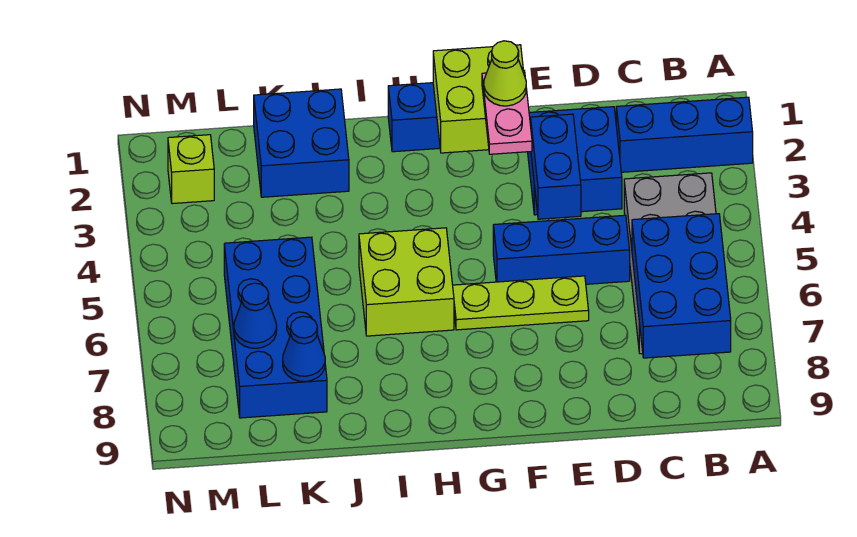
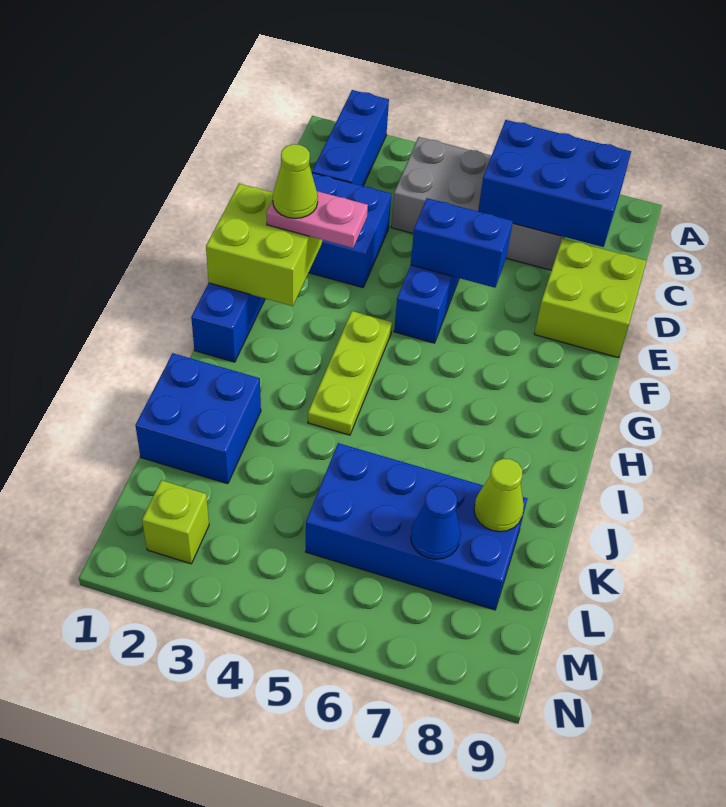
blue brick E3:E4 level 2 -> blue brick E5:E6 level 2
lime plate E6:G6 level 1 -> lime plate G4:I4 level 1
lime brick H5:I6 level 1 -> lime brick D8:E9 level 1
blue cone K8 level 2 -> lime cone K8 level 2

